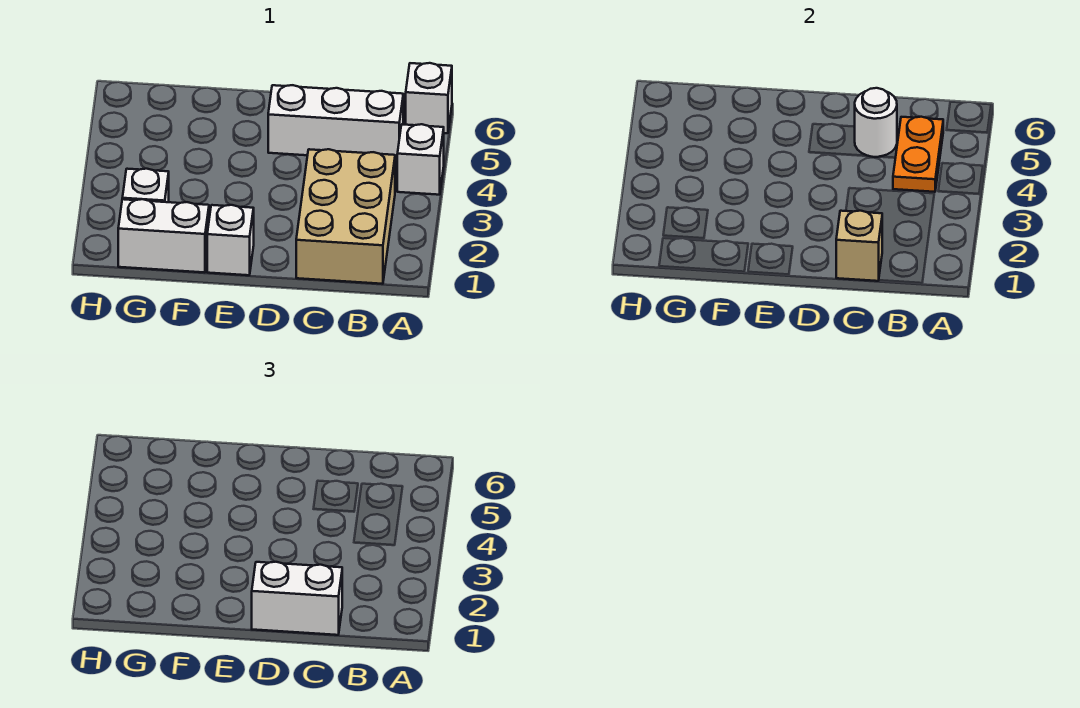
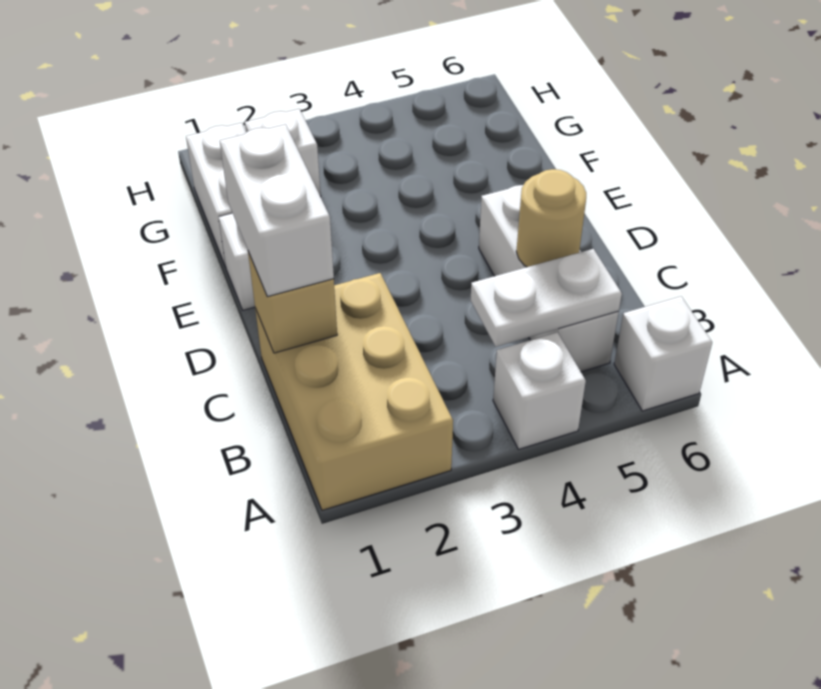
tan brick B1:C3 level 1 -> tan brick A1:C2 level 1
orange plate B4:B5 level 2 -> white plate B4:B5 level 2
white round brick C5 level 2 -> tan round brick C5 level 2

